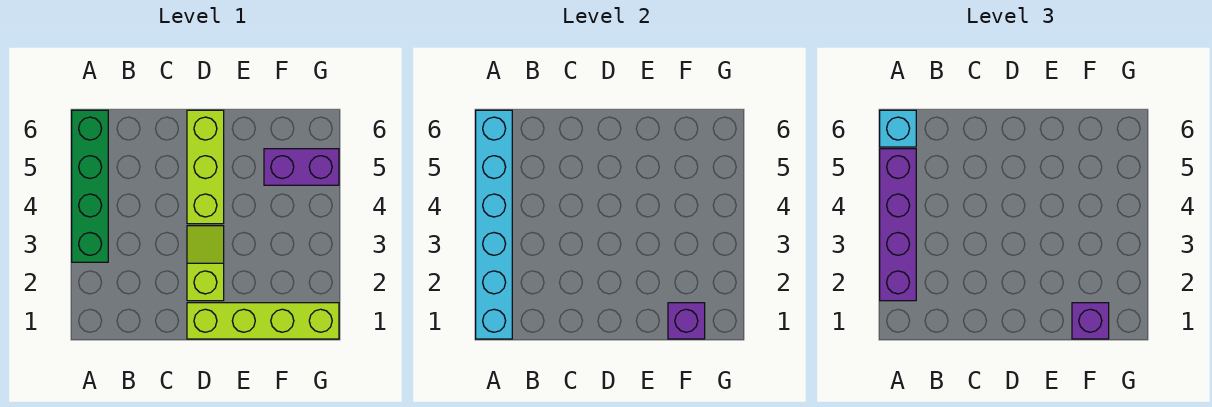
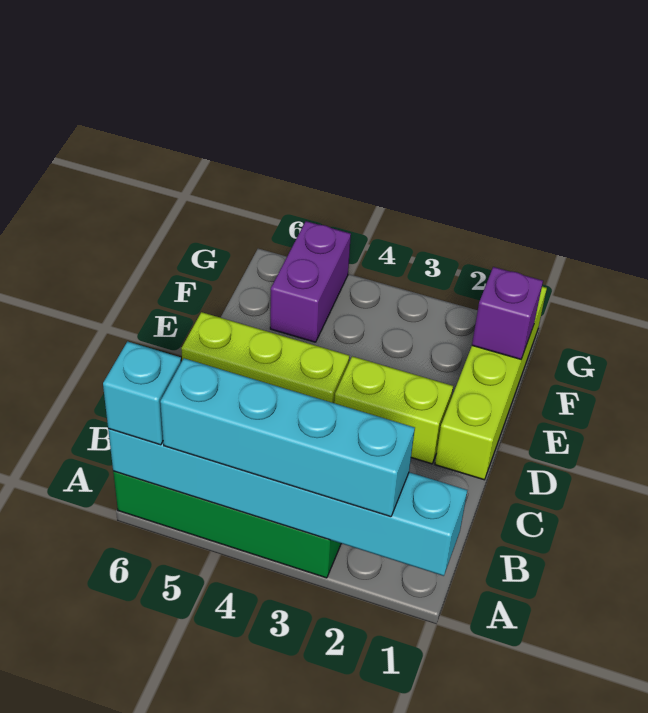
purple brick A2:A5 level 3 -> cyan brick A2:A5 level 3
lime slope D2:D3 level 1 top 2 -> lime brick D2:D3 level 1
purple brick F1 level 3 -> none

